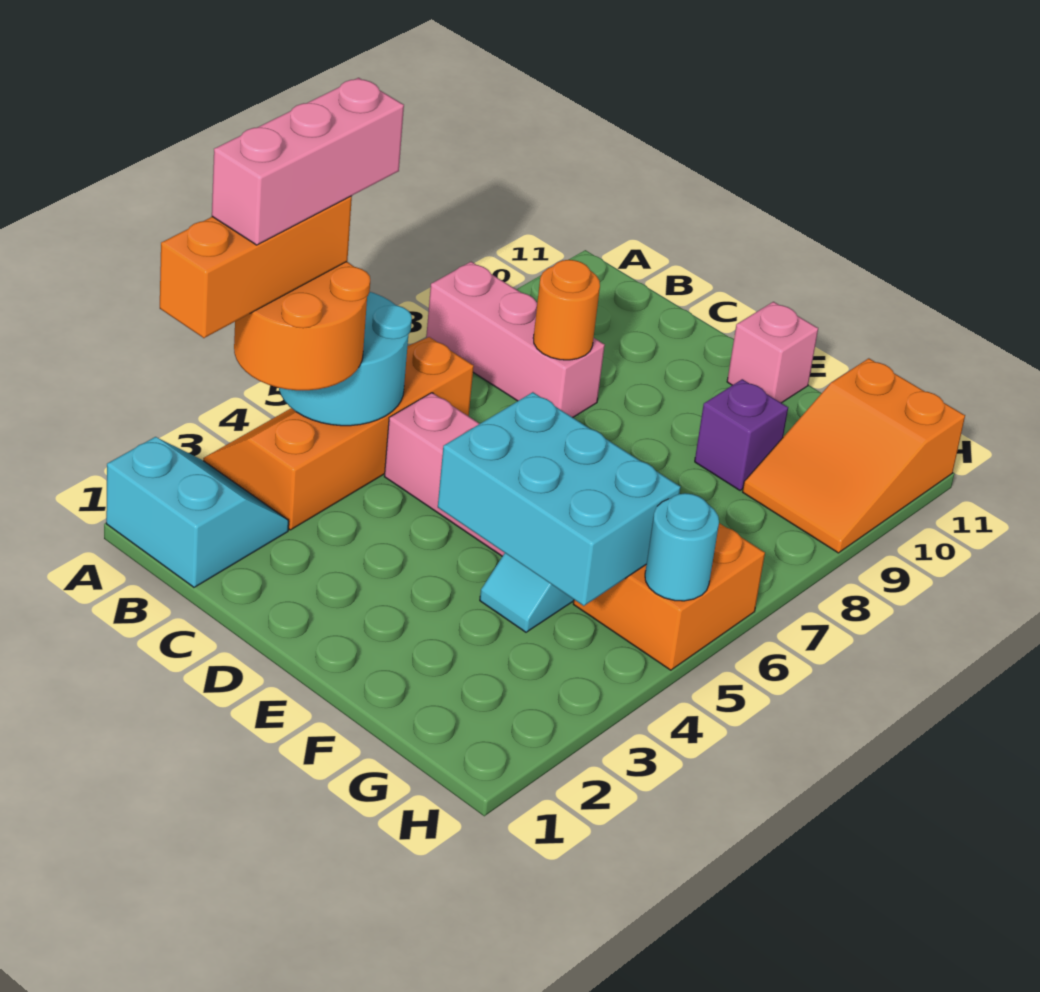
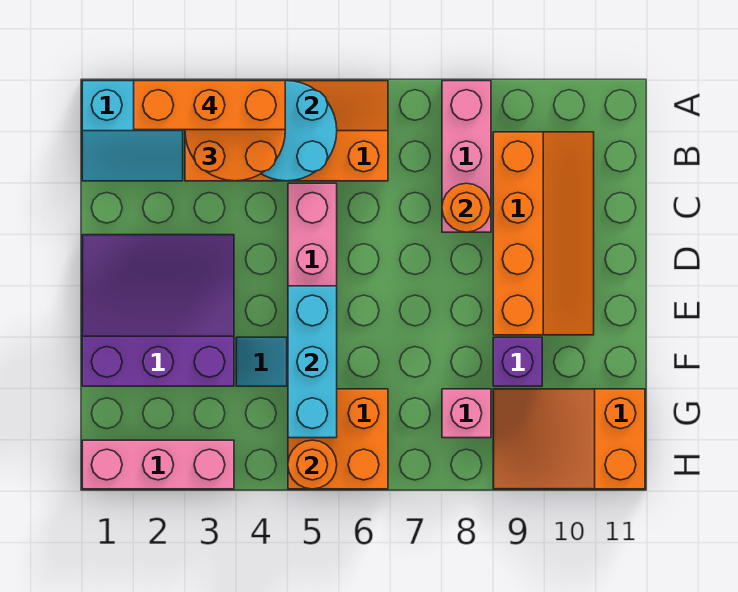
cyan slope A1:B2 level 1 top 1 -> cyan slope A1:B2 level 1 top A
pink brick A3:A5 level 5 -> pink brick H1:H3 level 1
none -> orange slope B9:E10 level 1 top 9
none -> purple slope D1:F3 level 1 top F
cyan brick E4:G5 level 2 -> cyan brick E5:G5 level 2
pink brick E11 level 1 -> pink brick G8 level 1
cyan round brick H5 level 2 -> orange round brick H5 level 2

